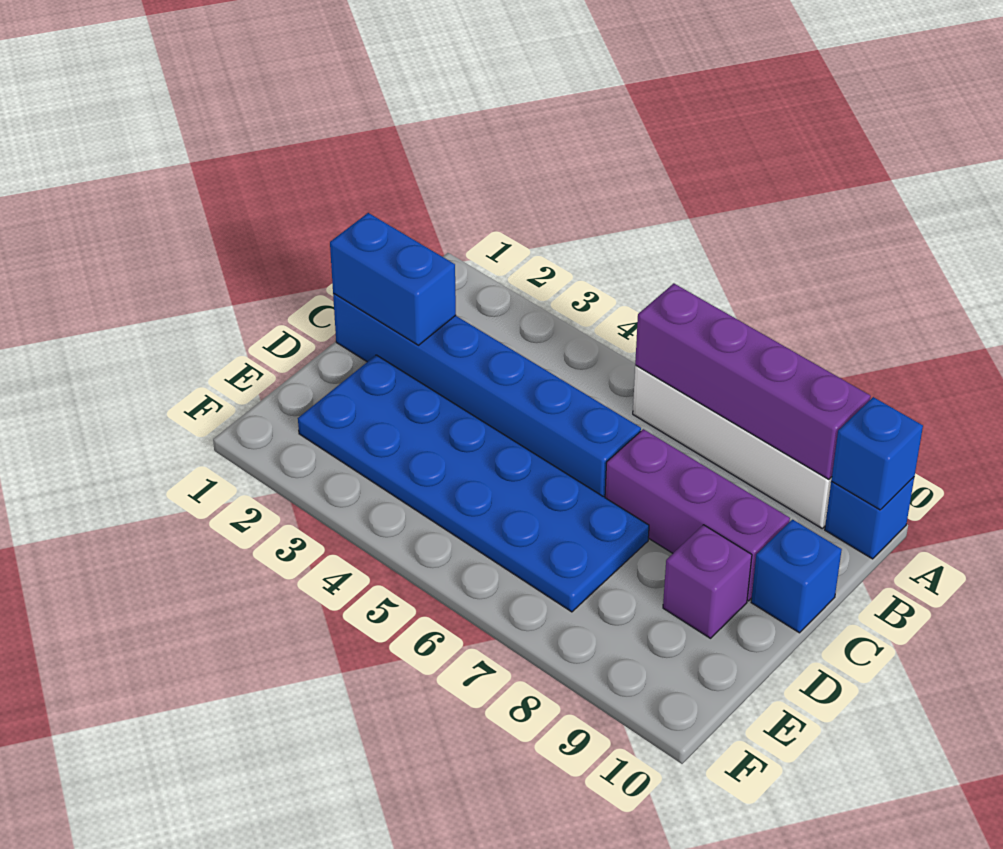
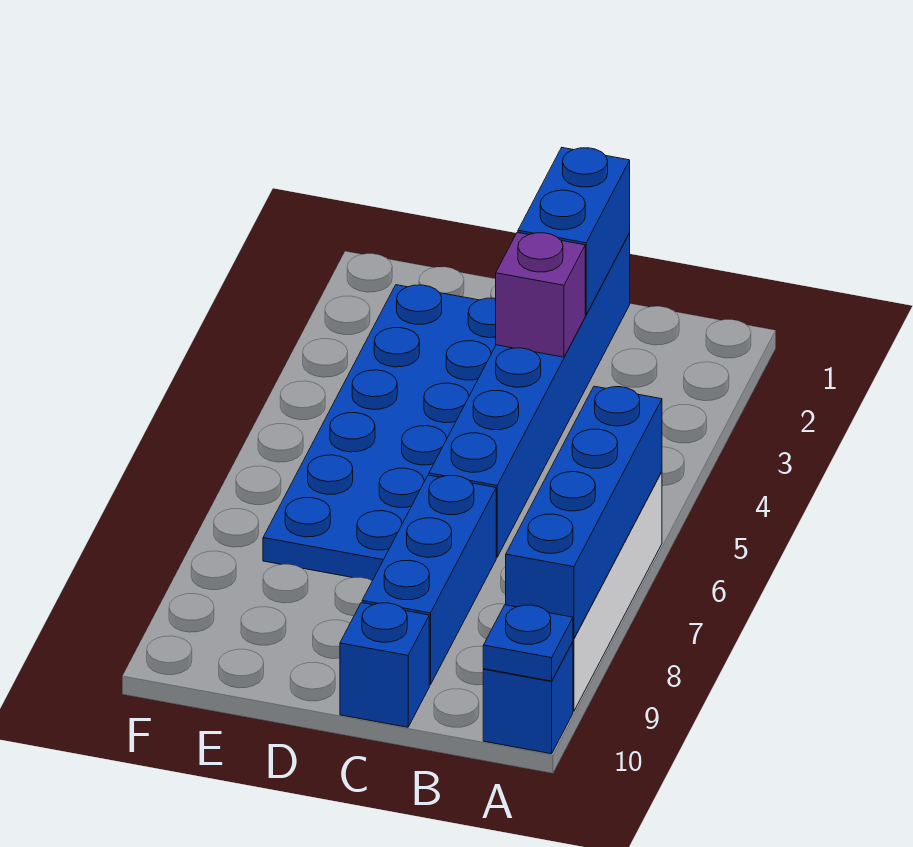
purple brick A6:A9 level 2 -> blue brick A6:A9 level 2
blue brick A10 level 2 -> blue plate A10 level 2
purple brick C7:C9 level 1 -> blue brick C7:C9 level 1
purple brick D9 level 1 -> purple brick C3 level 2

